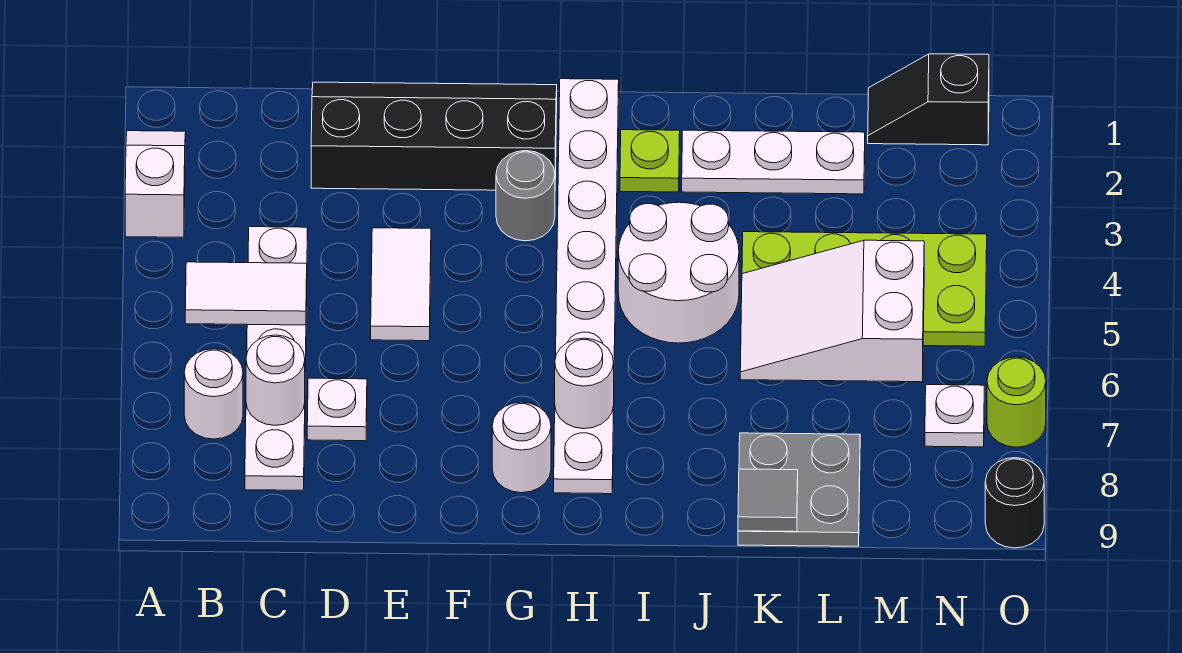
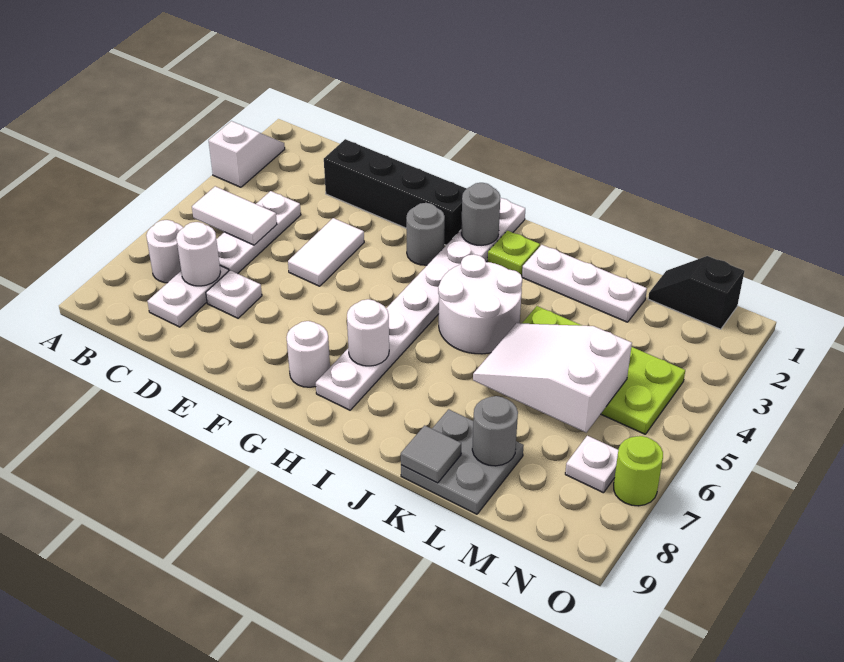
none -> grey round brick H2 level 2
none -> grey round brick L8 level 2
black round brick O9 level 1 -> none

